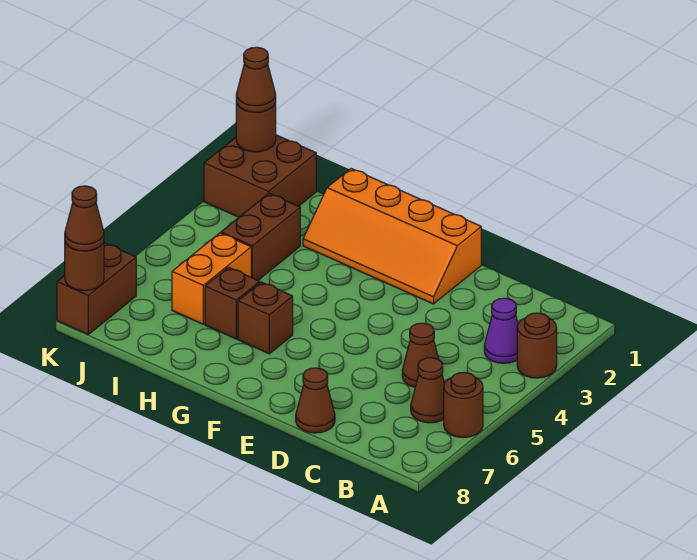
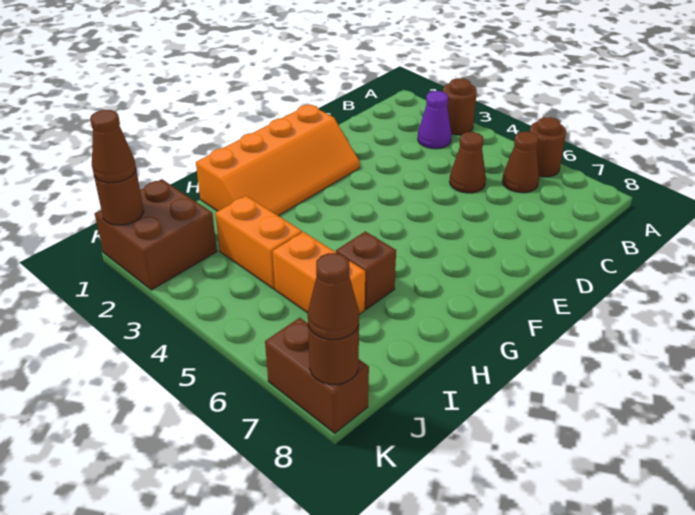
brown cone D8 level 1 -> none
brown brick G6 level 1 -> none
brown brick I3:I4 level 1 -> orange brick I3:I4 level 1

